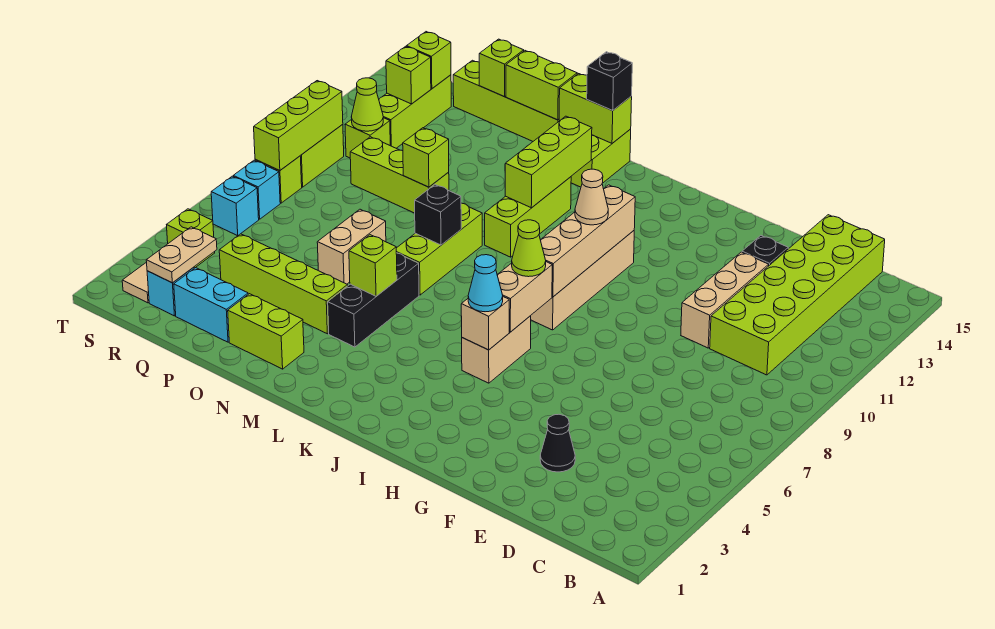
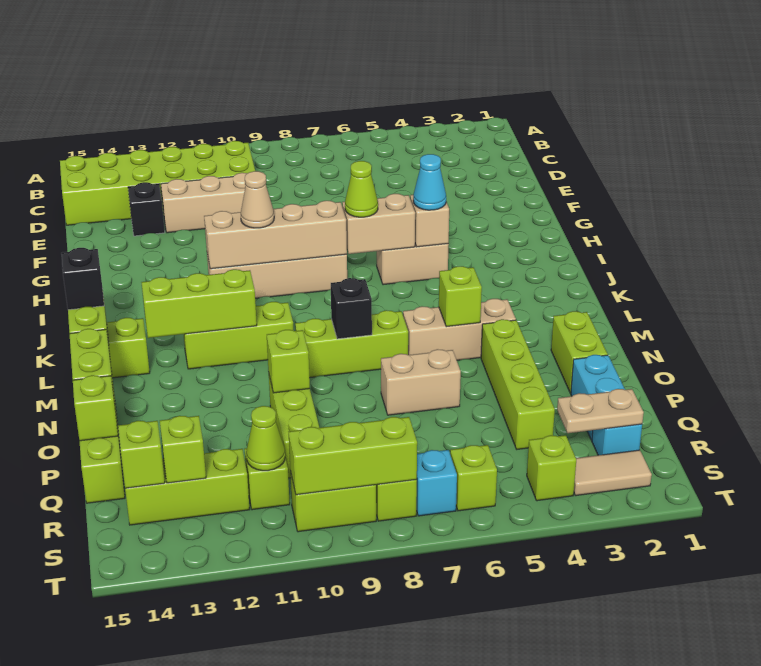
black cone E3 level 1 -> none
black brick M4:M6 level 1 -> tan brick M4:M6 level 1
cyan brick S6 level 1 -> lime brick S6 level 1

